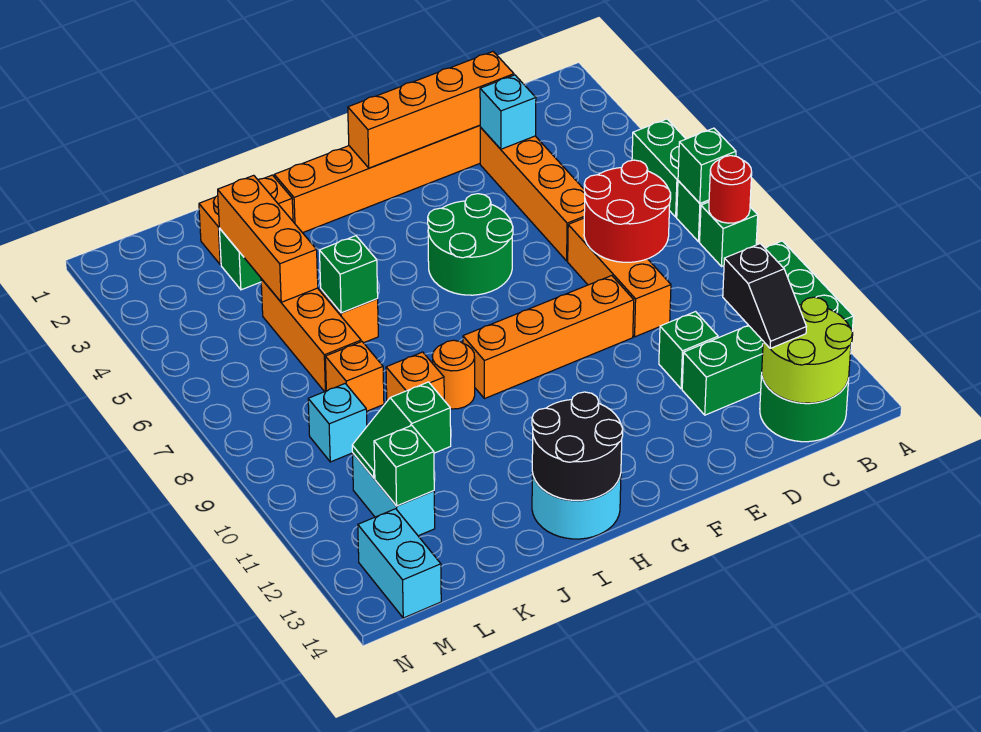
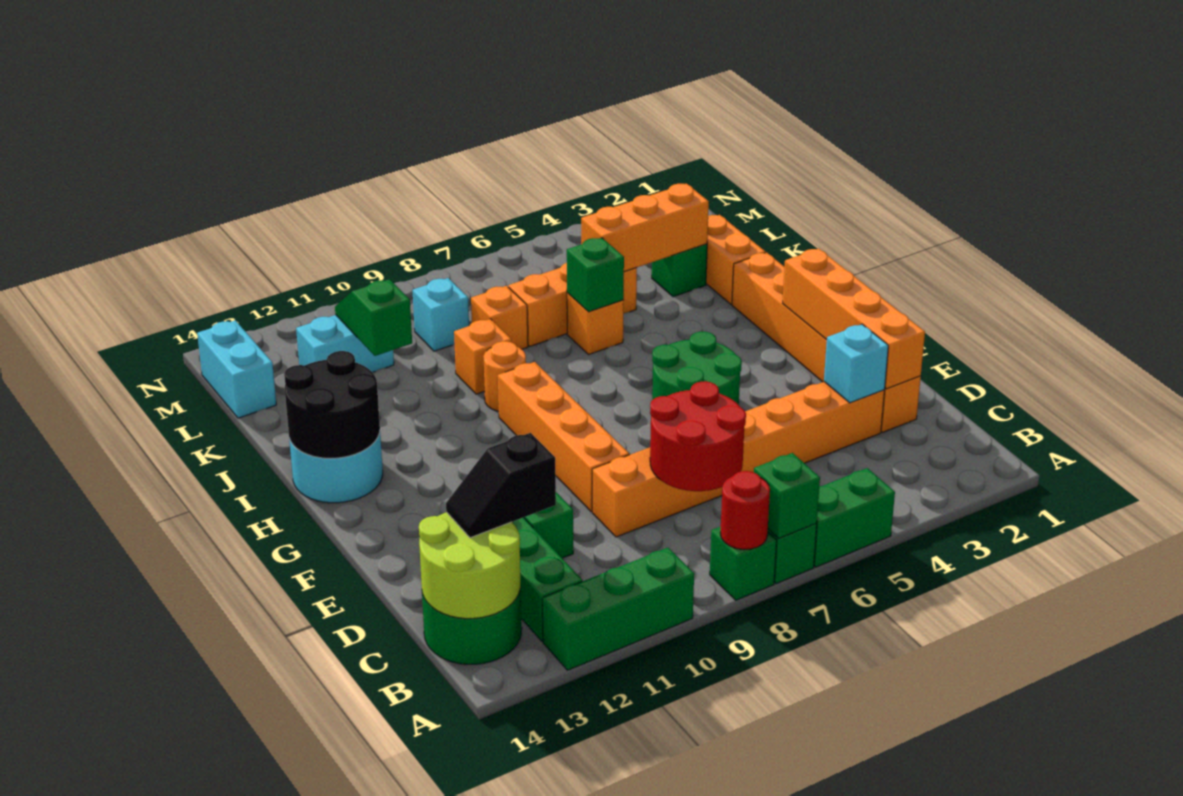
green brick L12 level 2 -> none
cyan brick M13:M14 level 1 -> cyan brick L14:M14 level 1

